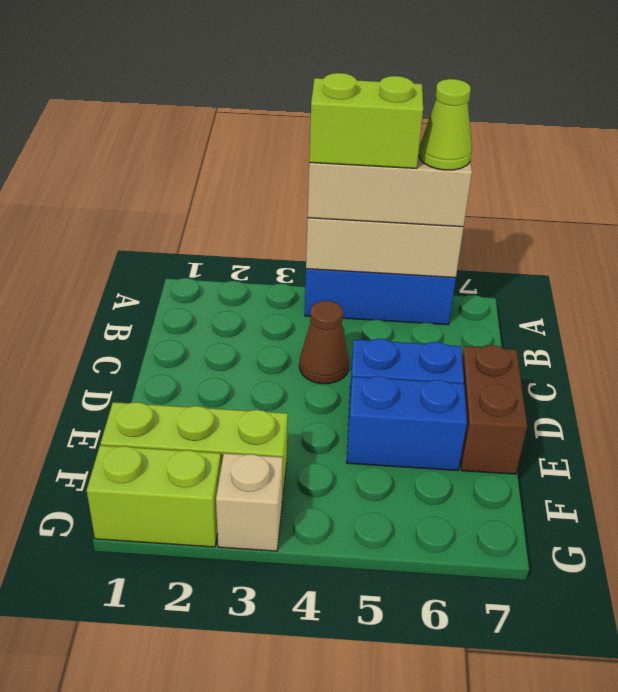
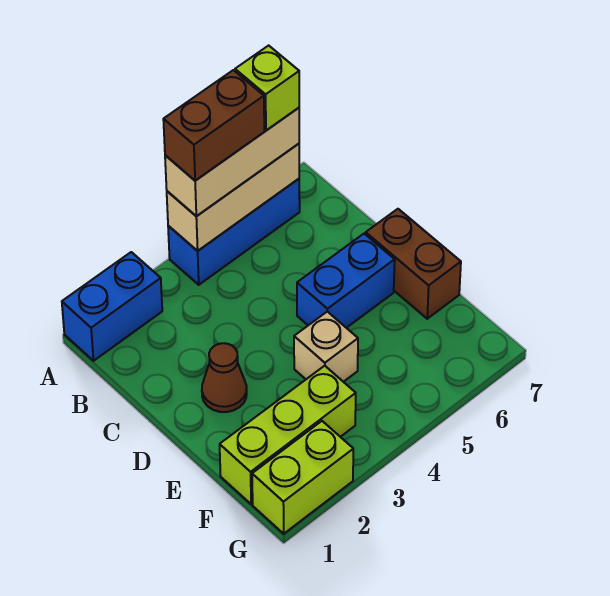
lime brick A4:A5 level 4 -> brown brick A4:A5 level 4
lime cone A6 level 4 -> lime brick A6 level 4
brown cone C4 level 1 -> brown cone D2 level 1
blue brick E5:E6 level 1 -> blue brick A1:A2 level 1
tan brick G3 level 1 -> tan brick E4 level 1

